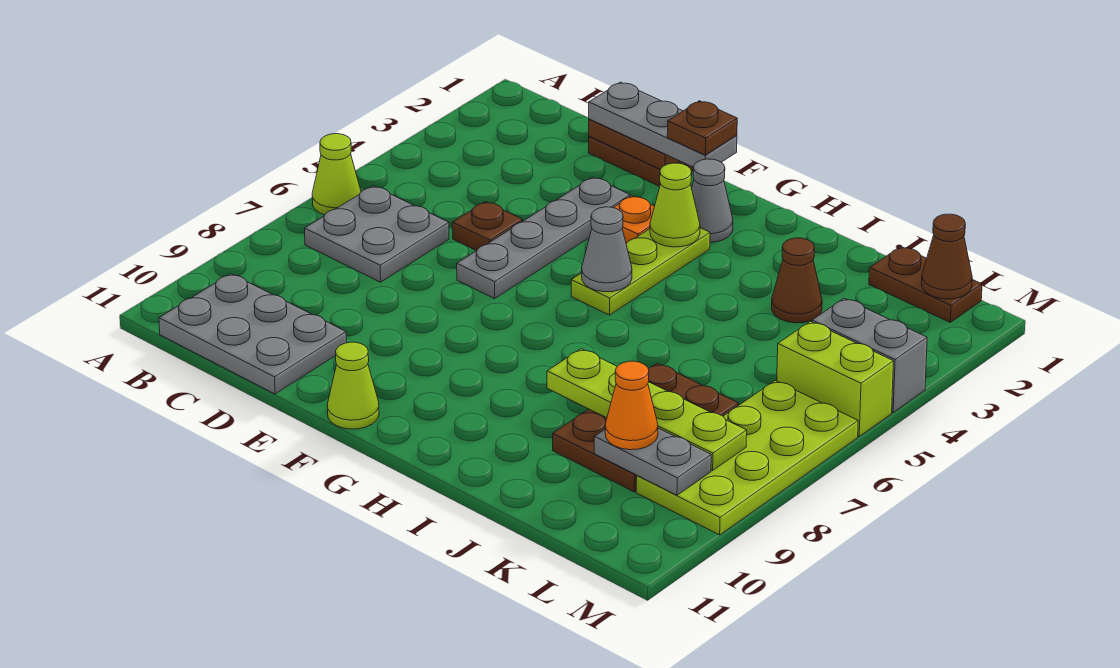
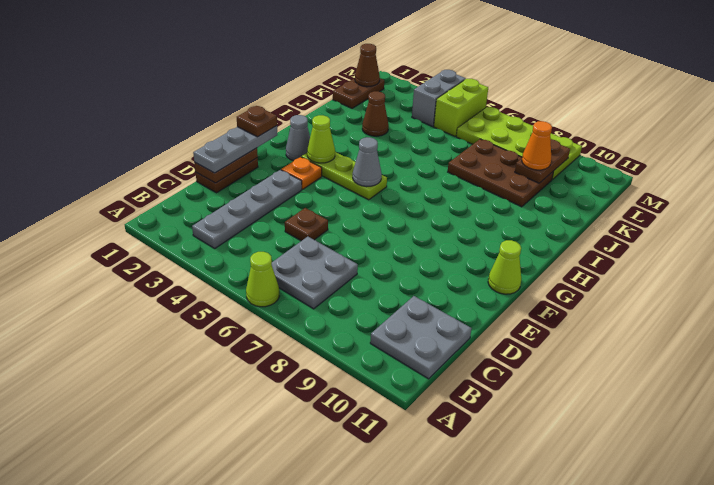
grey plate B10:D11 level 1 -> grey plate B10:C11 level 1
grey plate E3:E6 level 1 -> grey plate B3:E3 level 1
lime plate I8:L8 level 2 -> none
grey plate K9:L9 level 2 -> brown plate K9:L9 level 2

